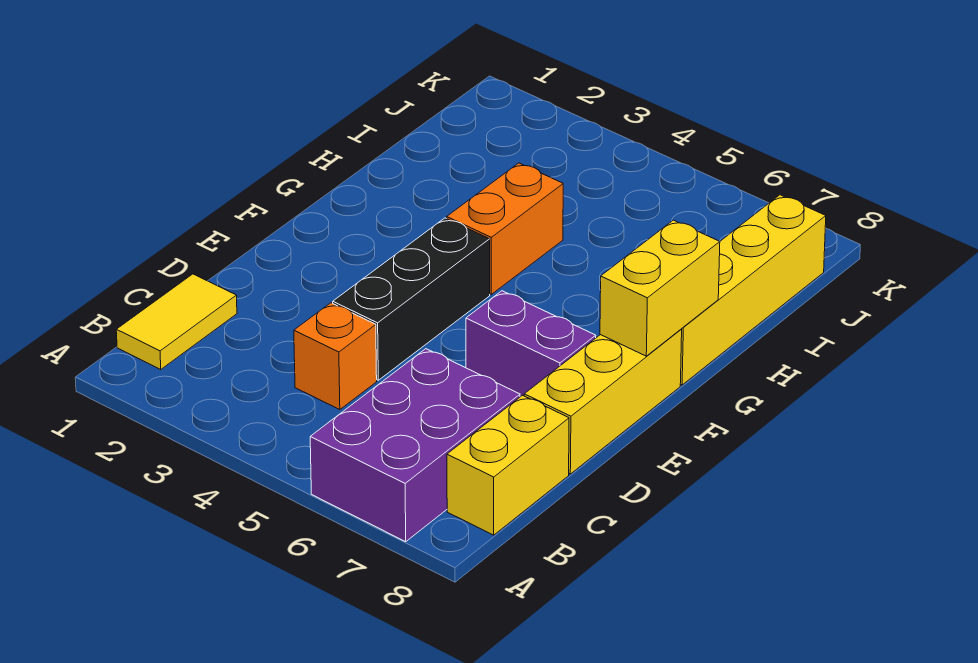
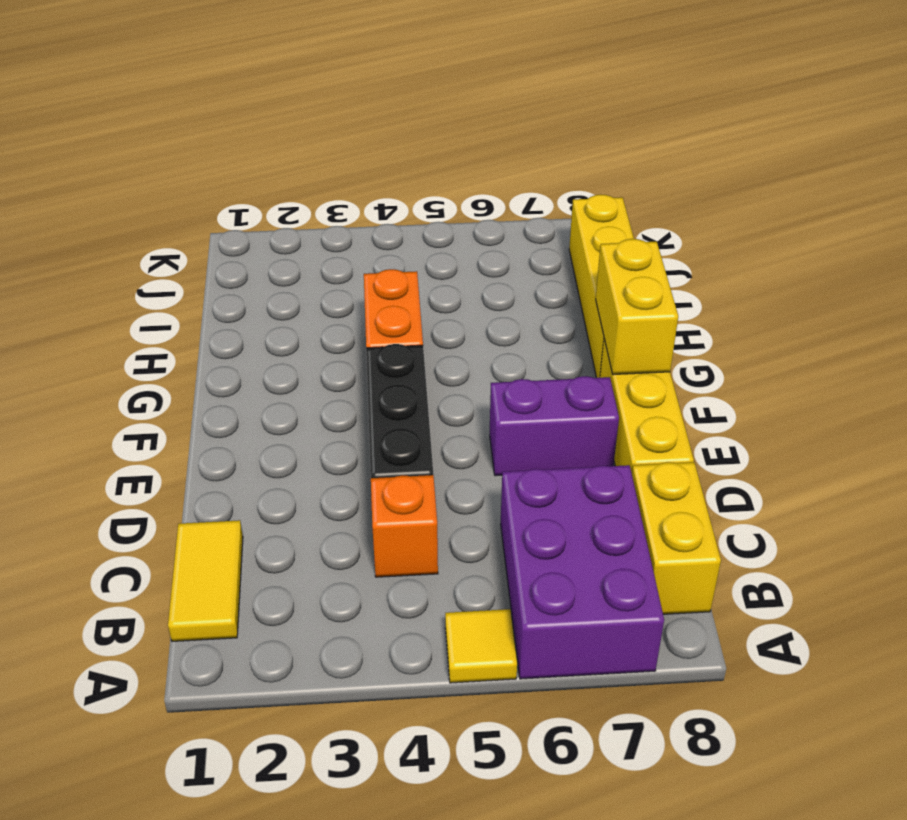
none -> yellow tile A5 level 1

